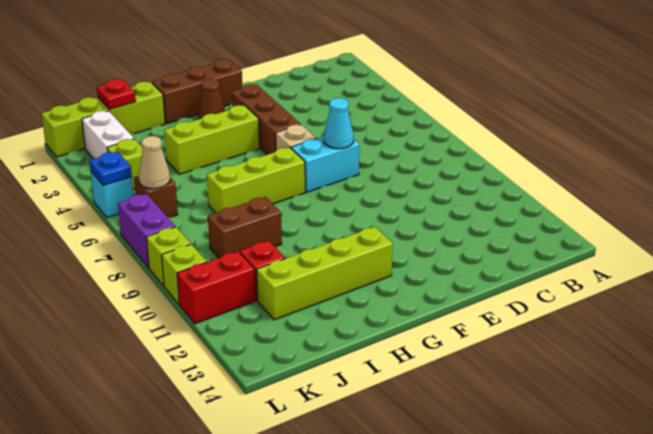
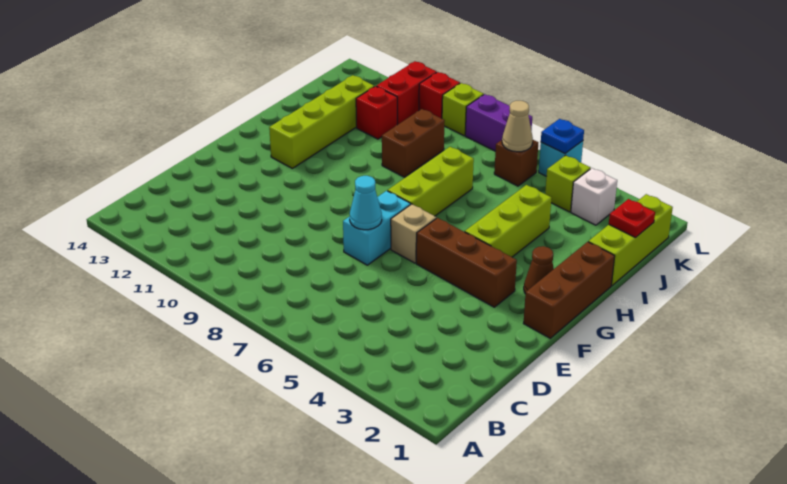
lime brick I1:L1 level 1 -> lime brick I1:K1 level 1
white brick K2:K3 level 1 -> white brick K3 level 1
lime brick L10 level 1 -> red brick L10 level 1

